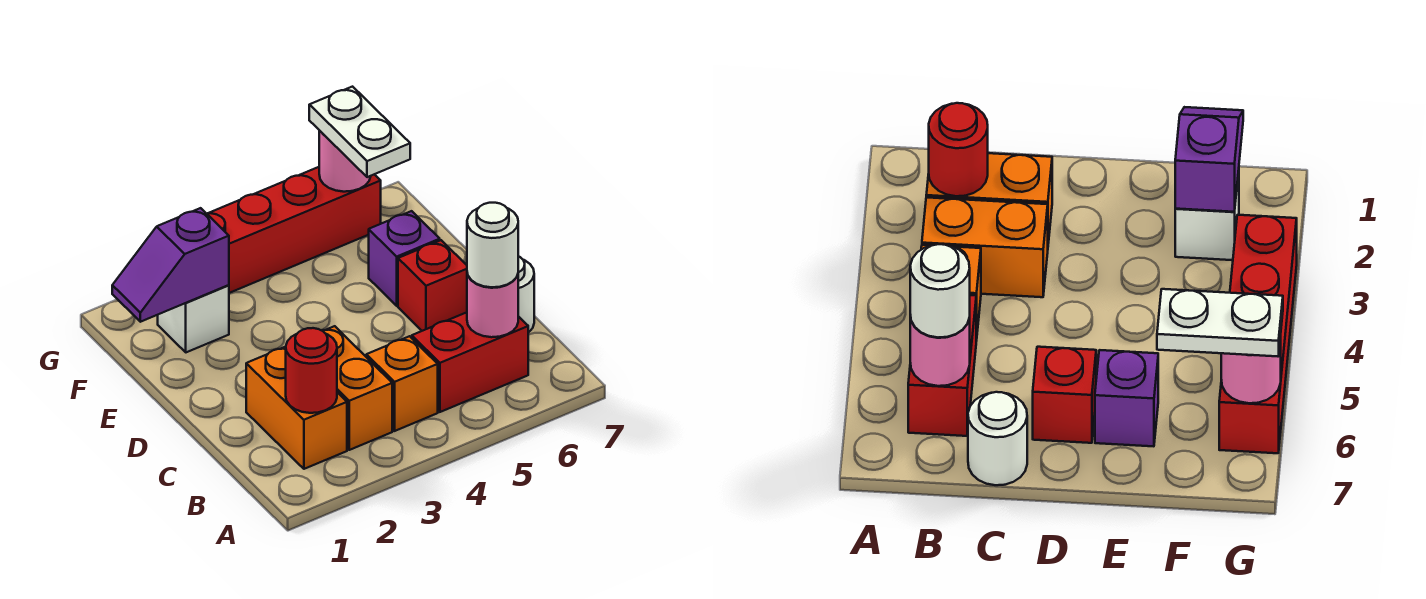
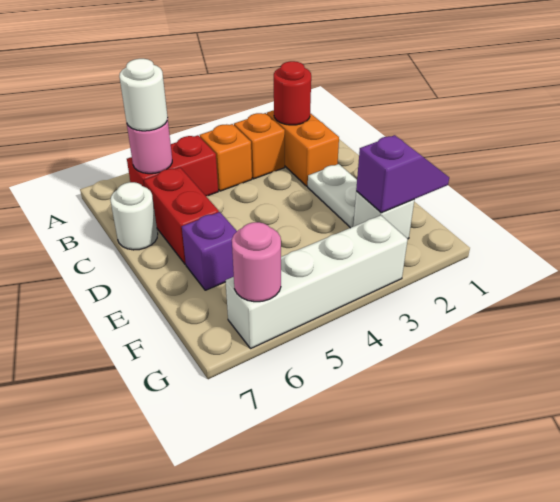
orange brick B3:C3 level 1 -> orange brick B3 level 1
red brick D6 level 1 -> red brick C6:D6 level 1
white plate F6:G6 level 3 -> white plate D2:E2 level 1
red brick G3:G6 level 1 -> white brick G3:G6 level 1

